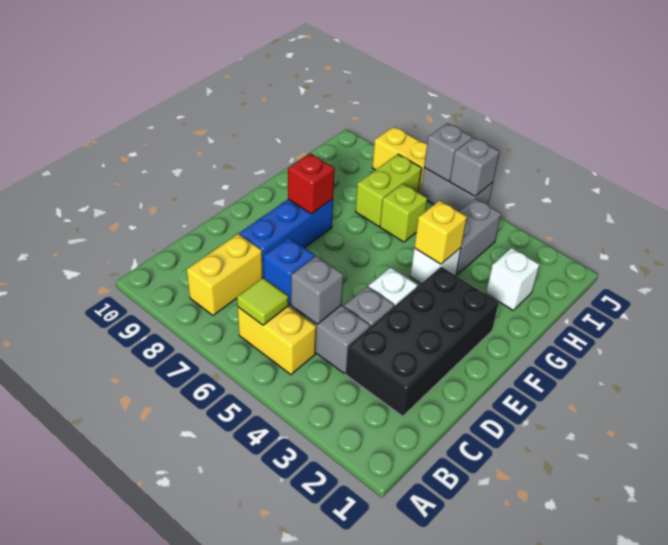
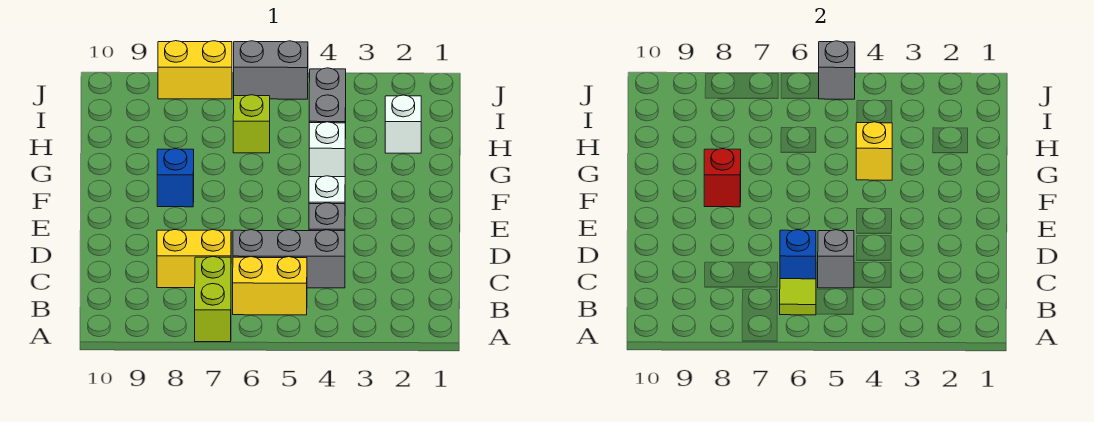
yellow brick B8:C8 level 1 -> yellow brick C7:C8 level 1
black brick C2:F3 level 1 -> none
blue brick D8:F8 level 1 -> blue brick F8 level 1
lime brick H7:I7 level 1 -> lime brick A7:B7 level 1
grey brick J6 level 2 -> none

